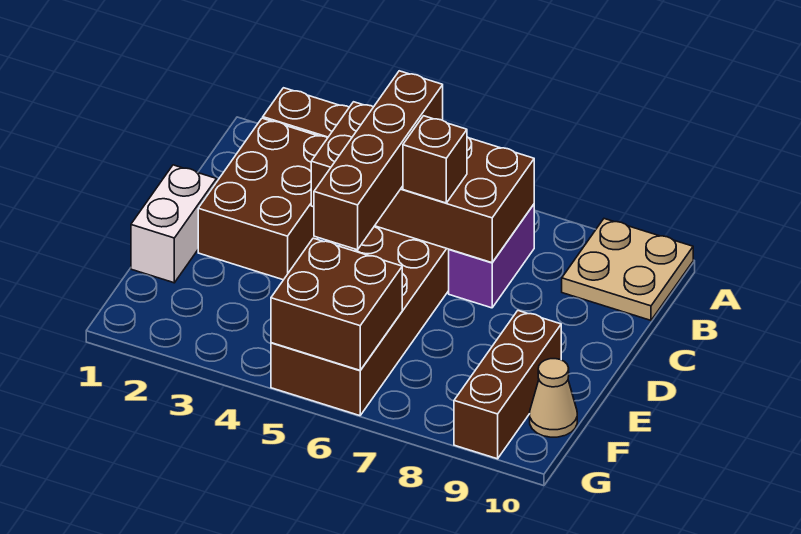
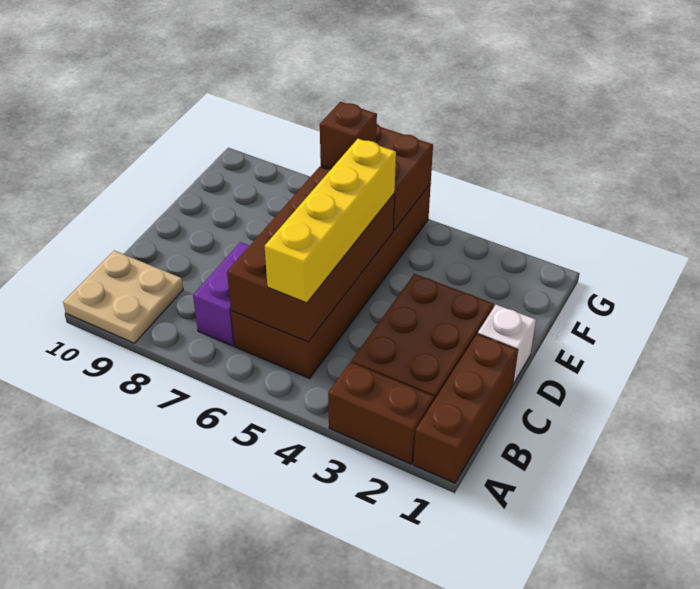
brown brick B4:C7 level 2 -> brown brick B5:E6 level 2
brown brick B5:E5 level 3 -> yellow brick B5:E5 level 3
brown brick C6 level 3 -> brown brick F6 level 3
white brick D1:E1 level 1 -> white brick D1 level 1
brown brick E9:G9 level 1 -> brown brick A1:C1 level 1
tan cone F10 level 1 -> none

